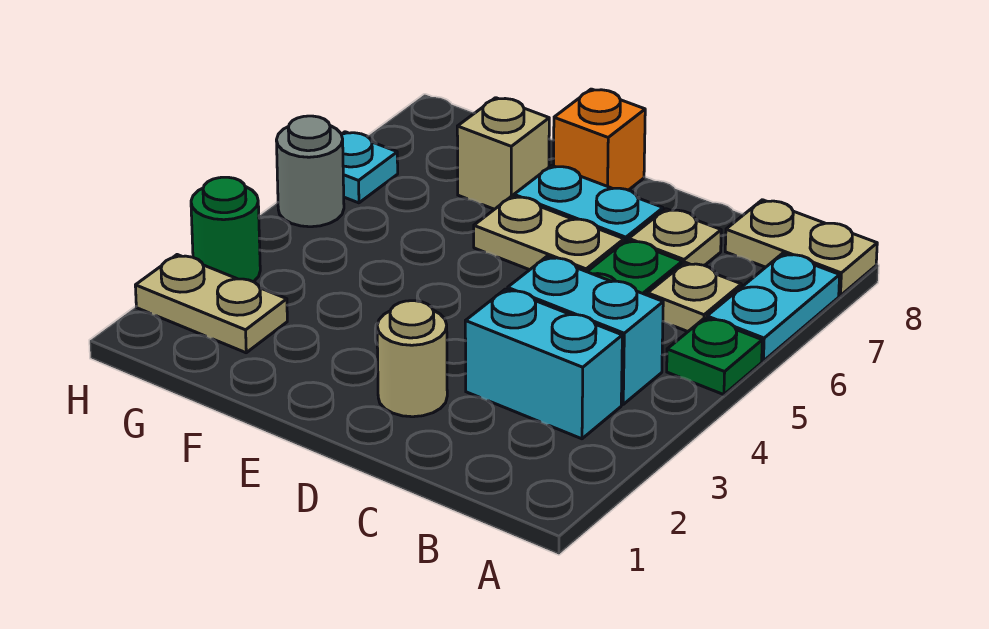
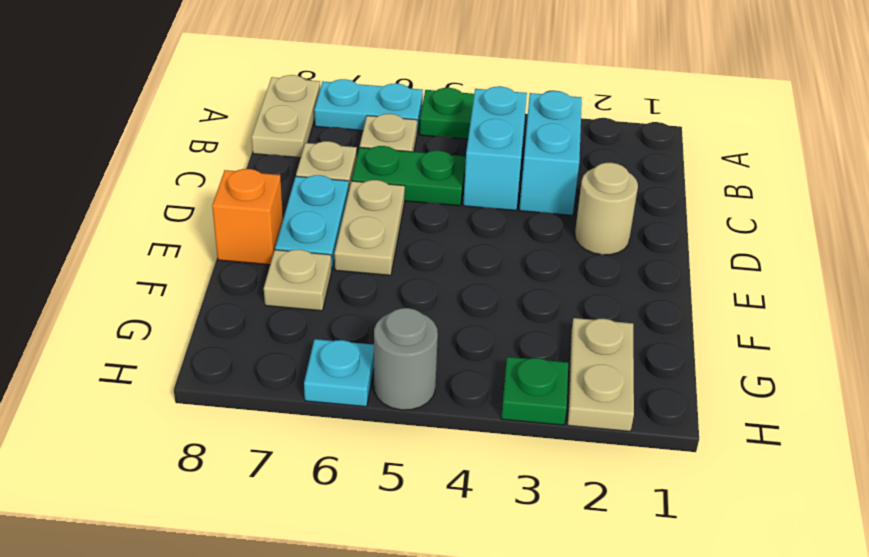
tan brick F7 level 1 -> tan plate F7 level 1
green round brick H3 level 1 -> green plate H3 level 1

